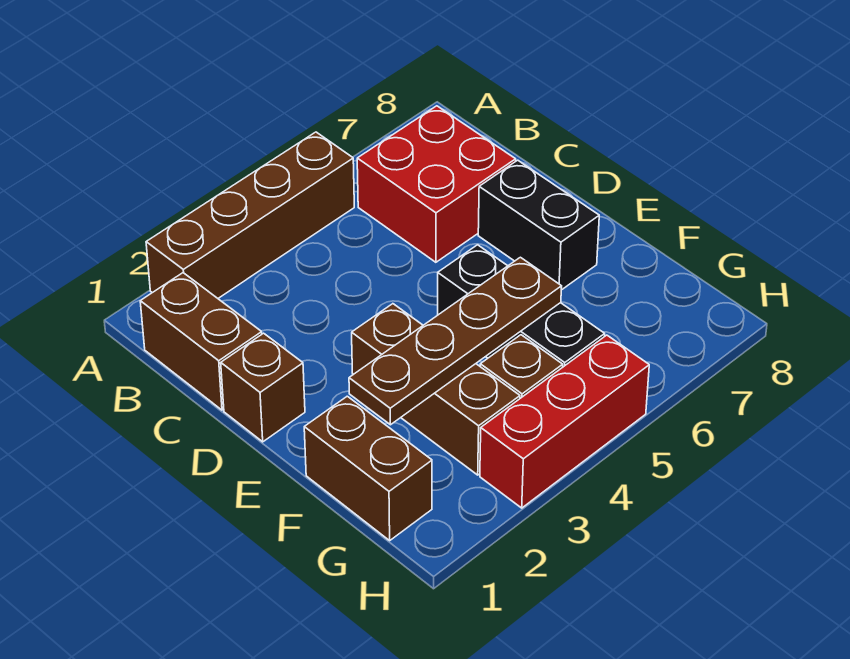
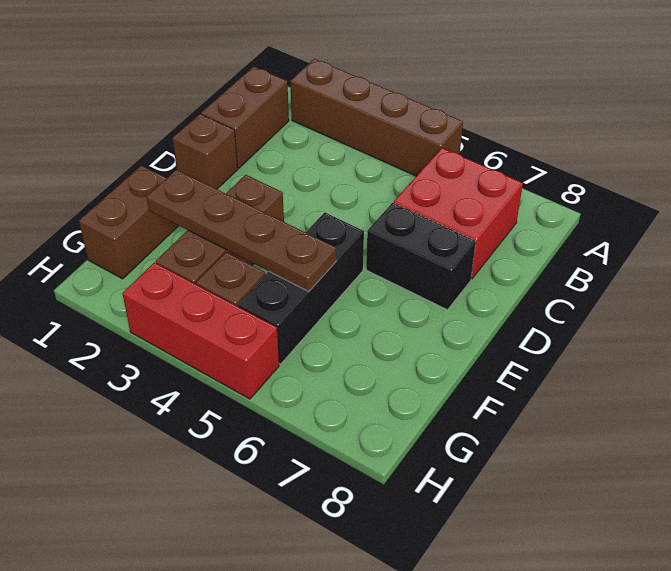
black brick D7:E7 level 1 -> black brick D6:D7 level 1

